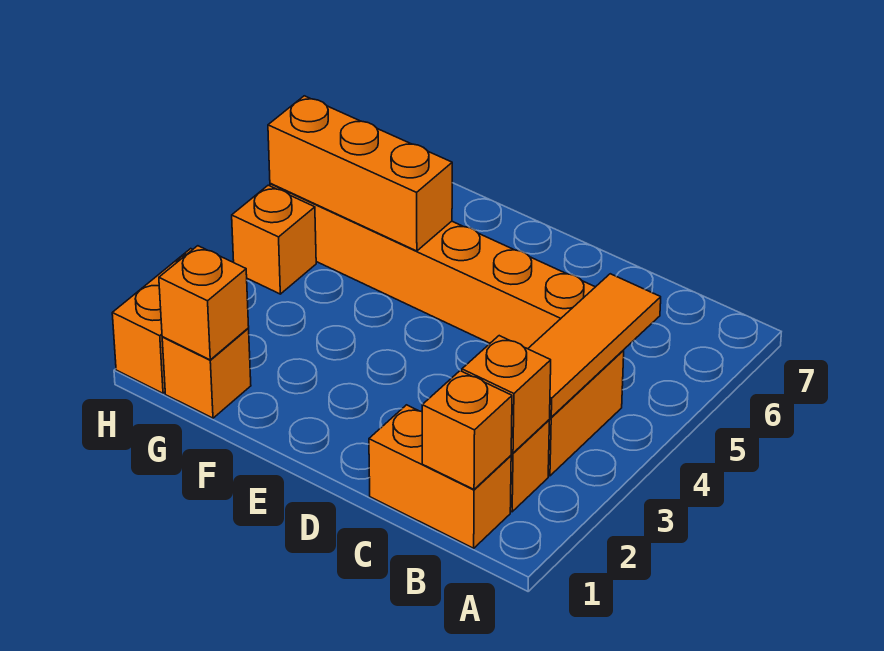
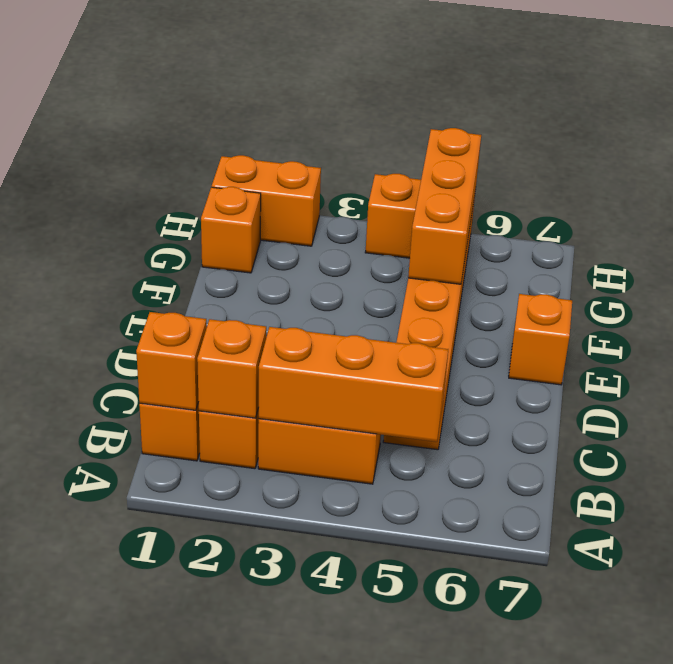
orange tile B3:B5 level 2 -> orange brick B3:B5 level 2
orange brick G1 level 2 -> orange brick E7 level 1

